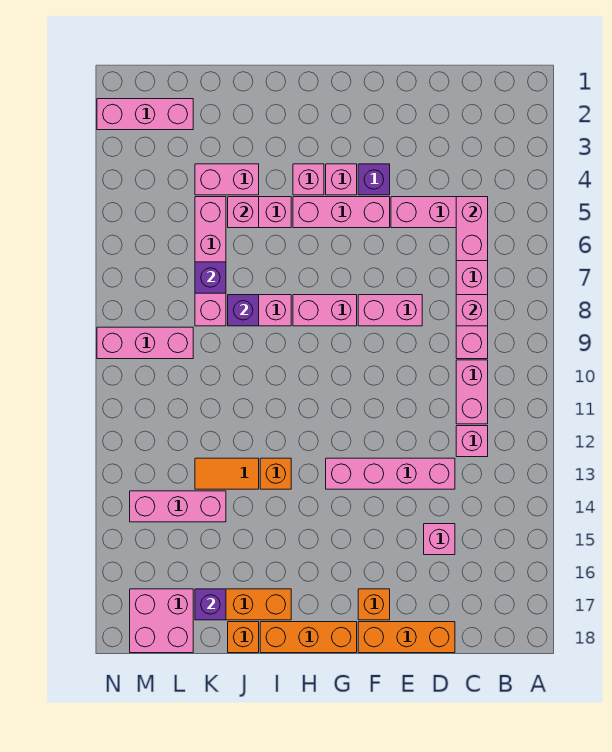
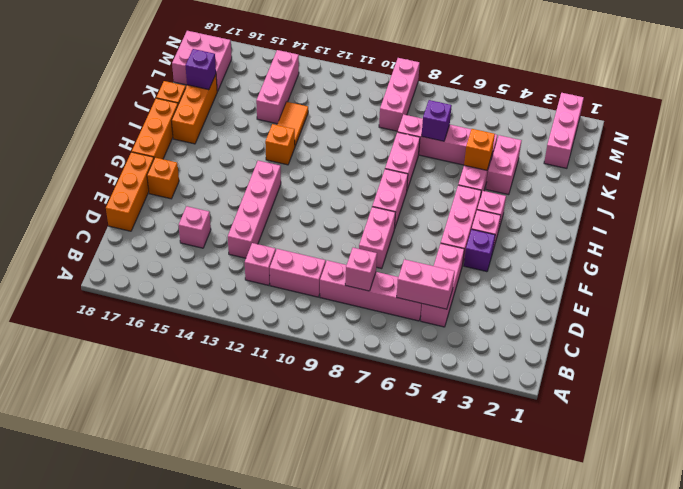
pink brick J5 level 2 -> orange brick J5 level 2
purple brick J8 level 2 -> none

